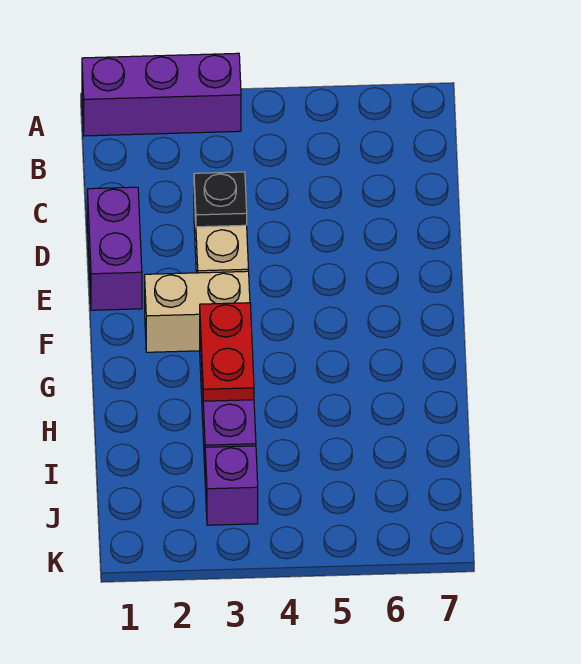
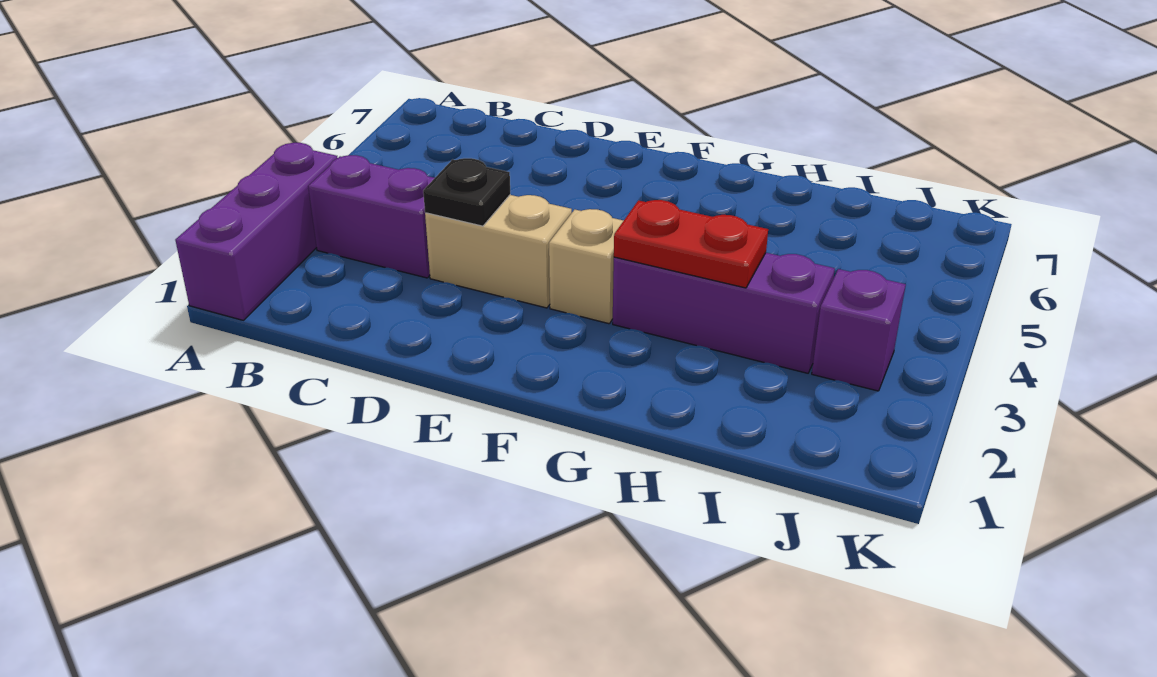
purple brick D1:E1 level 1 -> purple brick B3:C3 level 1
tan brick F2:F3 level 1 -> tan brick F3 level 1

